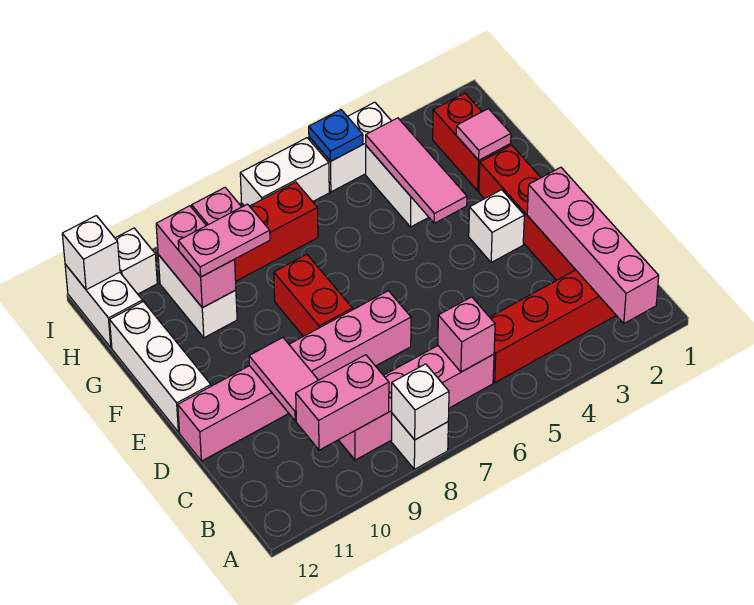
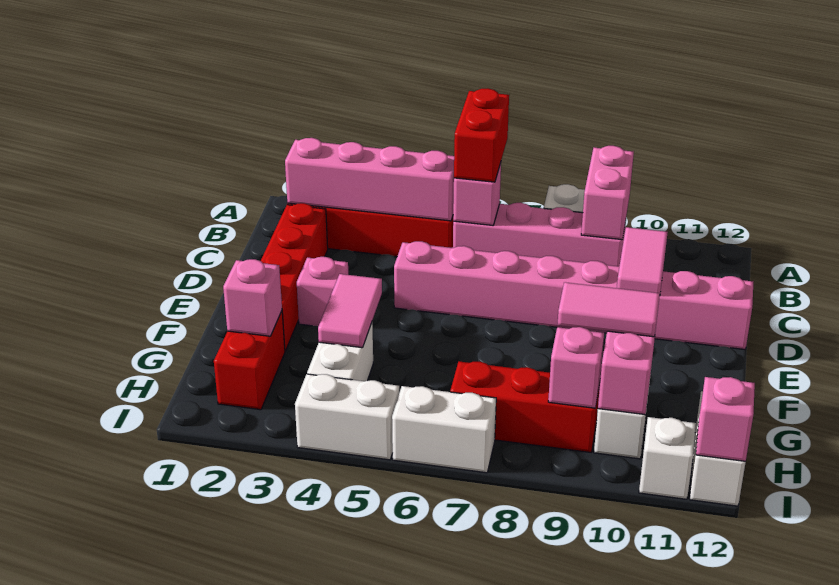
pink brick A2:D2 level 2 -> pink brick B2:B5 level 2
white brick A8 level 2 -> none
pink brick B9:B10 level 2 -> pink brick A9:B9 level 2
pink brick D7:D12 level 1 -> pink brick D5:D12 level 1
white brick E3 level 1 -> pink brick E3 level 1
red brick E8:F8 level 1 -> red brick A6:B6 level 3
white brick E12:G12 level 1 -> none
pink tile F4:H4 level 2 -> pink tile F4:G4 level 2
pink tile G2 level 2 -> pink brick G2 level 2
pink plate G9:G10 level 3 -> pink tile G9:G10 level 3
blue plate I5 level 2 -> none
white brick I12 level 2 -> pink brick I12 level 2

